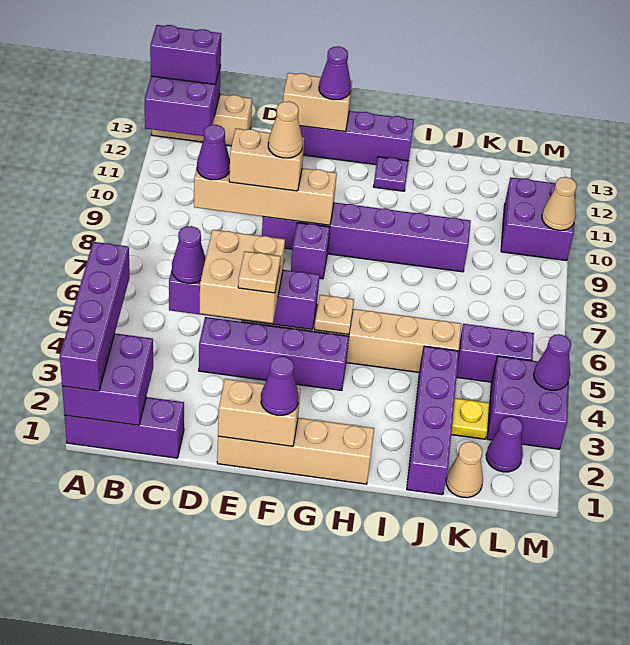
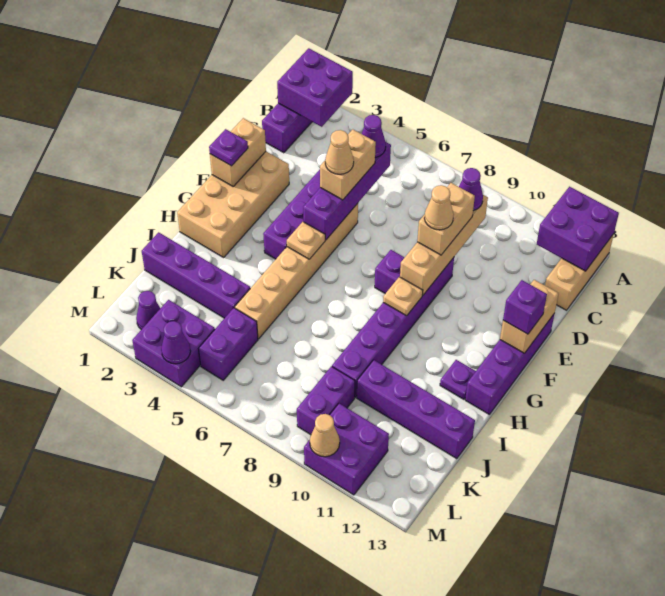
purple brick A1:A4 level 3 -> purple brick J10:J13 level 1
purple brick A13:B13 level 3 -> purple brick K9:L9 level 1
tan brick D4:E5 level 3 -> tan brick D5:E5 level 3
tan brick E1:H1 level 1 -> tan brick E1:H2 level 1
tan plate E4 level 4 -> tan plate G9 level 2
purple cone F1 level 3 -> purple plate F1 level 3
purple cone F13 level 3 -> purple brick F13 level 3
tan cone K1 level 1 -> tan cone E5 level 4
yellow plate K3 level 1 -> none

